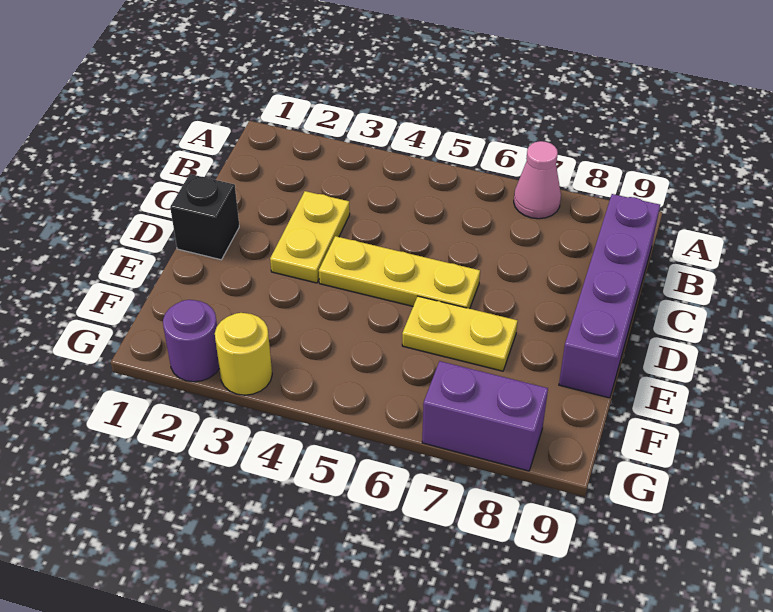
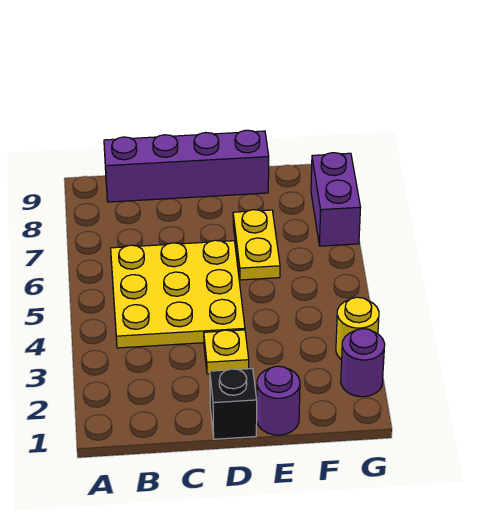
pink cone A7 level 1 -> none
yellow plate C3:D3 level 1 -> yellow plate D3 level 1
yellow plate D4:D6 level 1 -> yellow plate B4:D6 level 1
none -> purple round brick E1 level 1

